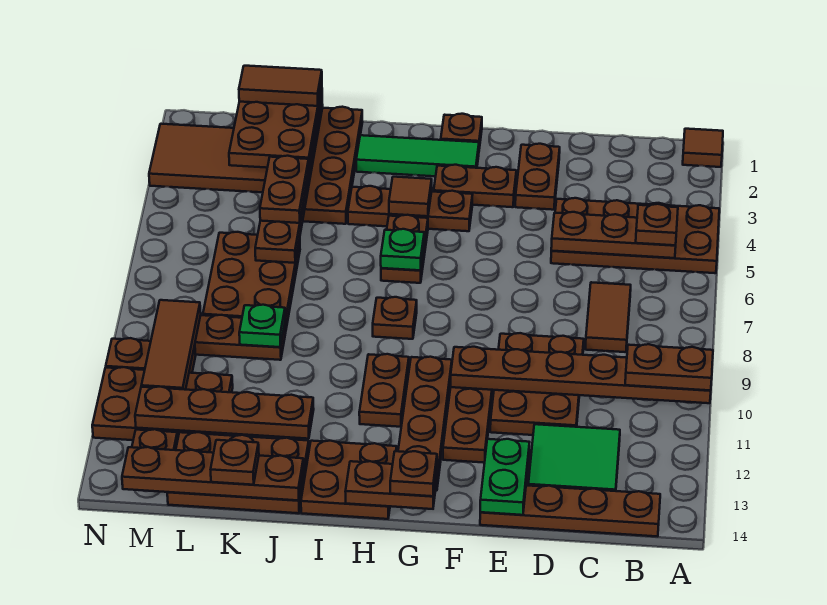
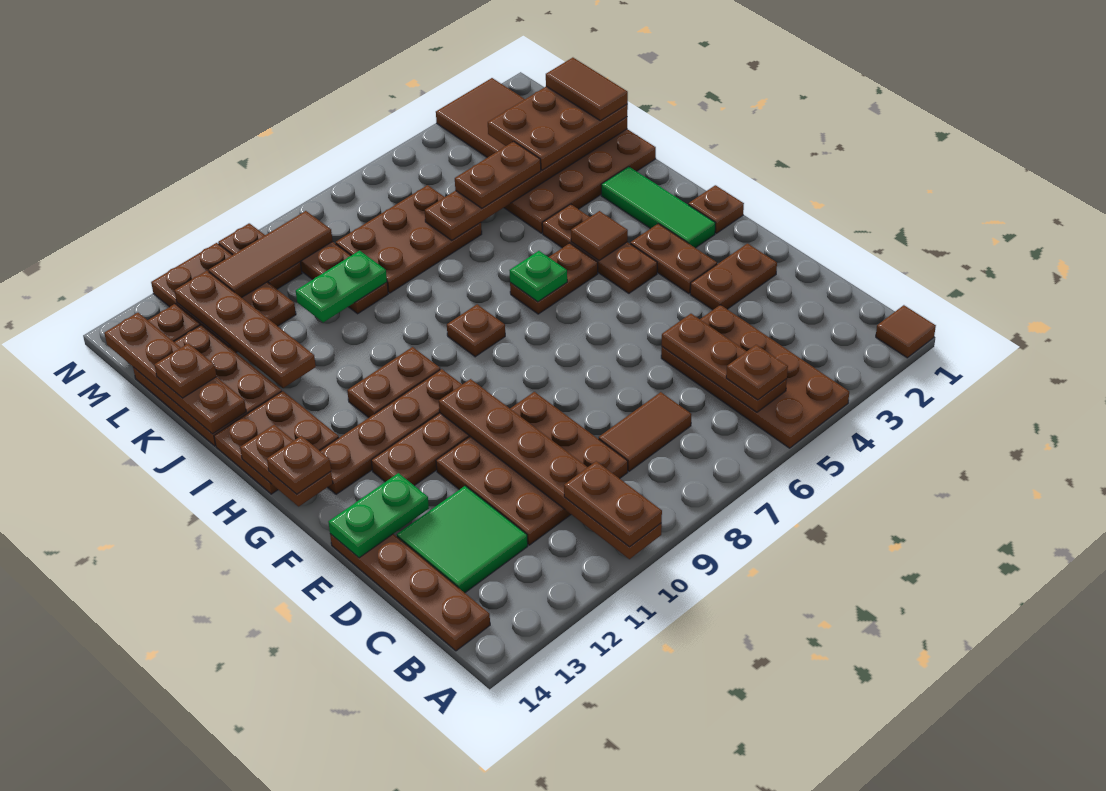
brown plate D9:E11 level 1 -> brown plate C9:E11 level 1
green plate K9 level 2 -> green plate K9:K10 level 2

